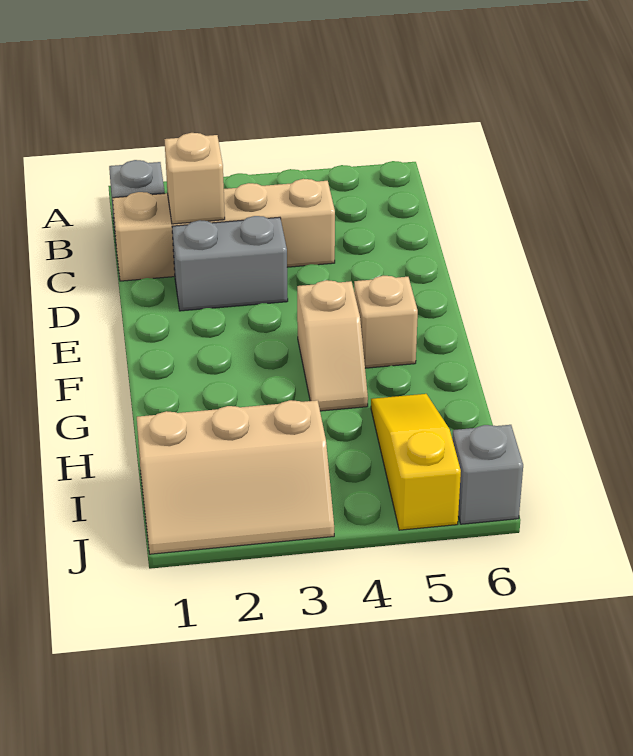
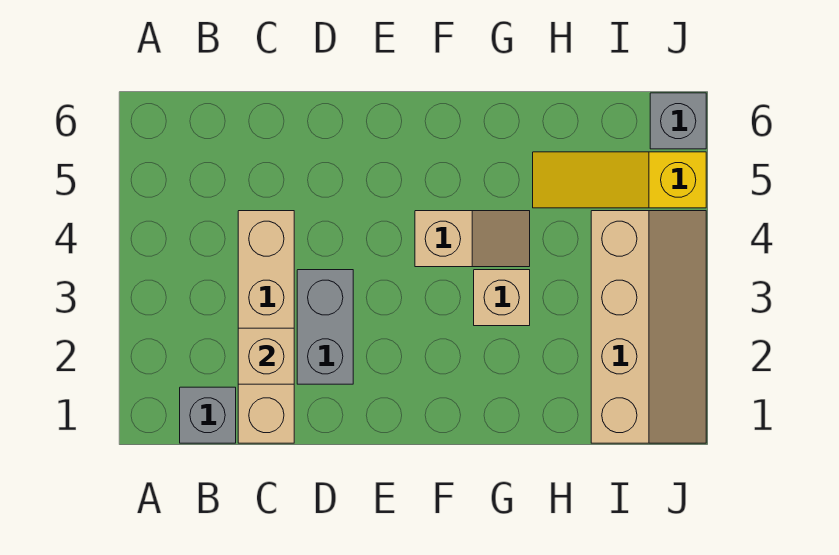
tan brick F5 level 1 -> tan brick G3 level 1
tan slope I1:J3 level 1 top I -> tan slope I1:J4 level 1 top I

